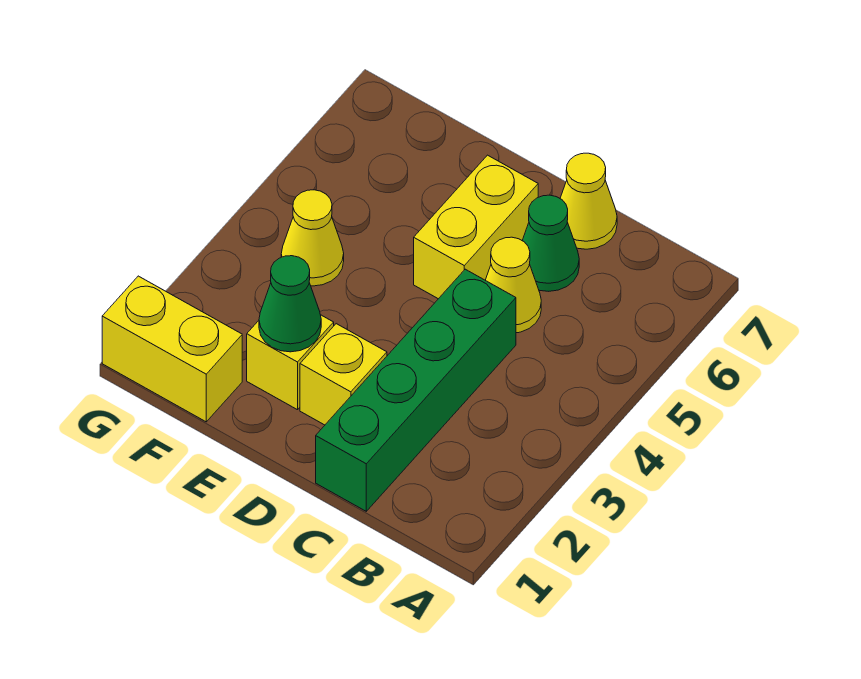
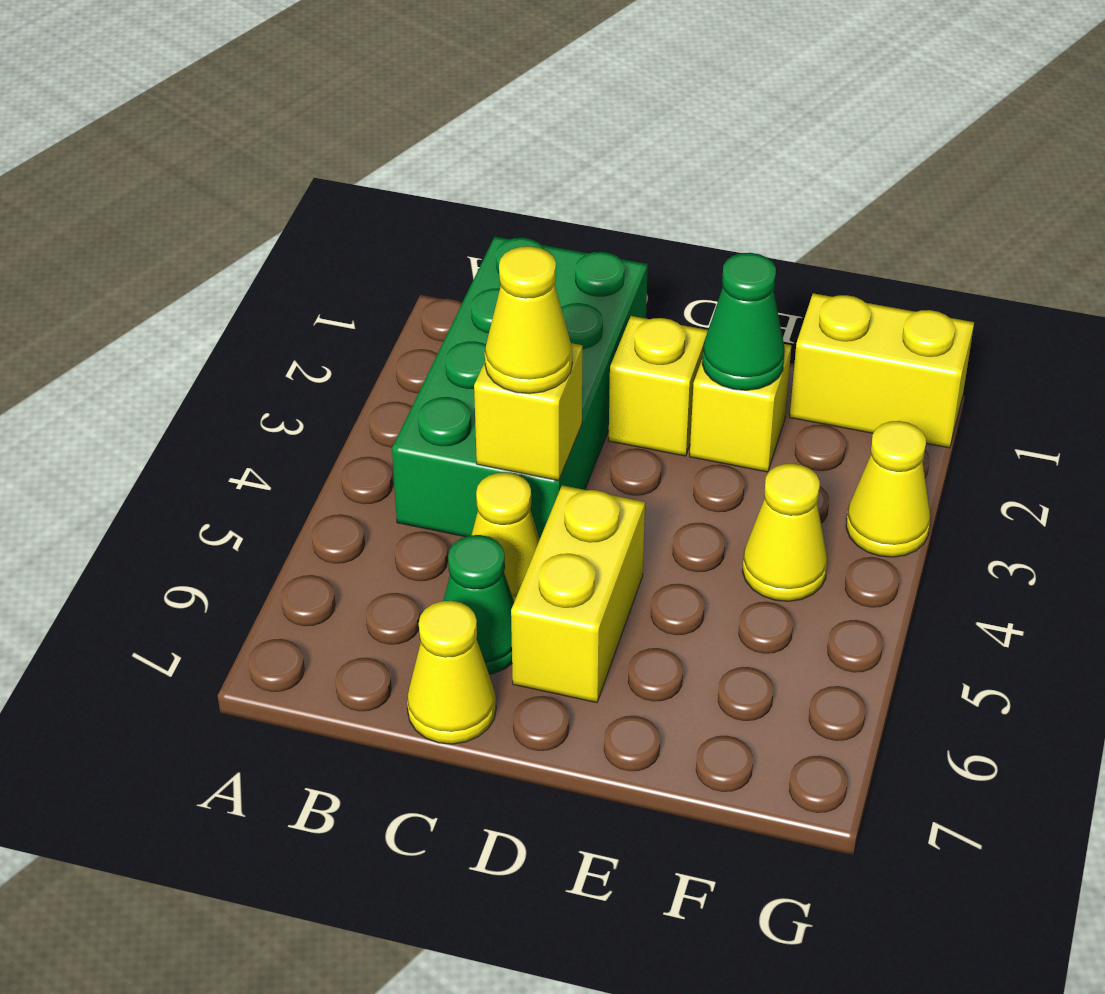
green brick C1:C4 level 1 -> green brick B1:C4 level 1
none -> yellow brick C4 level 2
none -> yellow cone C4 level 3
none -> yellow cone G3 level 1

